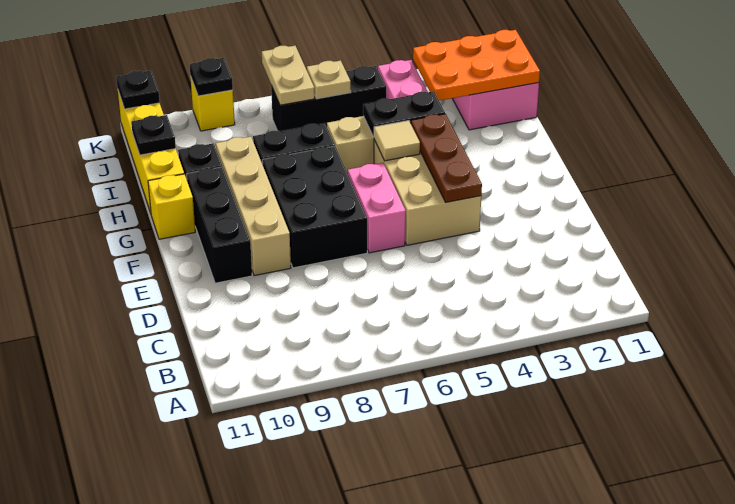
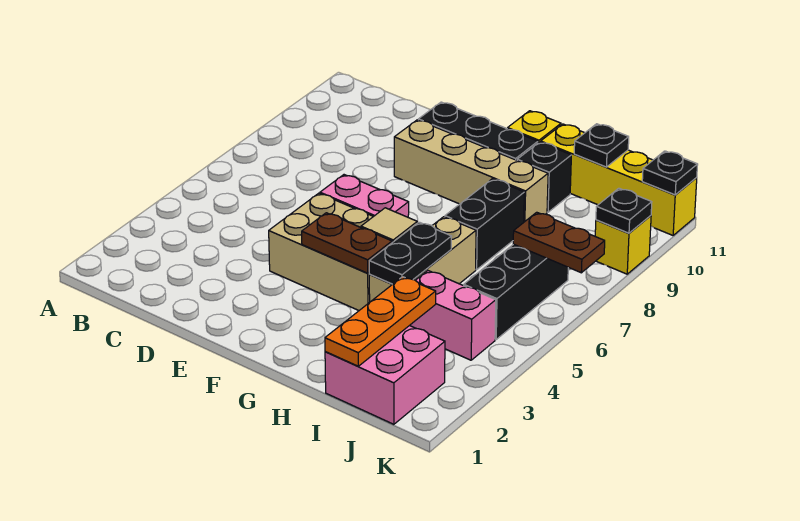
brown plate E4:G4 level 2 -> brown plate F4:G4 level 2
black brick E7:G8 level 1 -> none
orange plate I1:J3 level 2 -> orange plate I1:I3 level 2
tan plate J6 level 2 -> none
tan plate J7:K7 level 2 -> brown plate J7:K7 level 2

